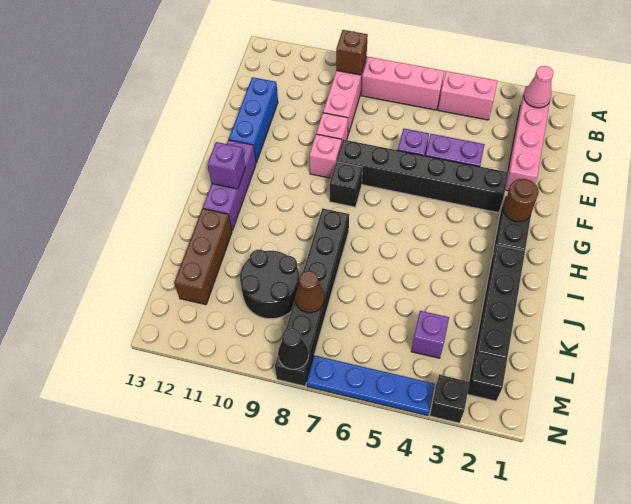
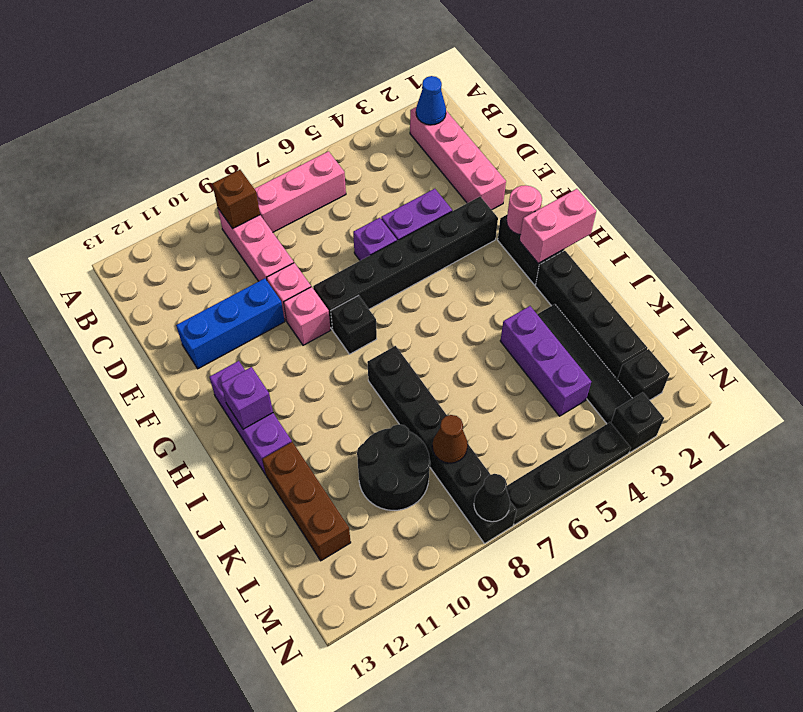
pink cone B2 level 2 -> blue cone B2 level 2
pink brick B4:B5 level 1 -> pink brick H1:H2 level 2
blue brick D12:F12 level 1 -> blue brick E10:E12 level 1
brown round brick G2 level 2 -> pink round brick G2 level 2
none -> black tile J3:M3 level 1
purple brick L4 level 1 -> purple brick J4:L4 level 1
blue plate N4:N7 level 1 -> black plate N4:N7 level 1

